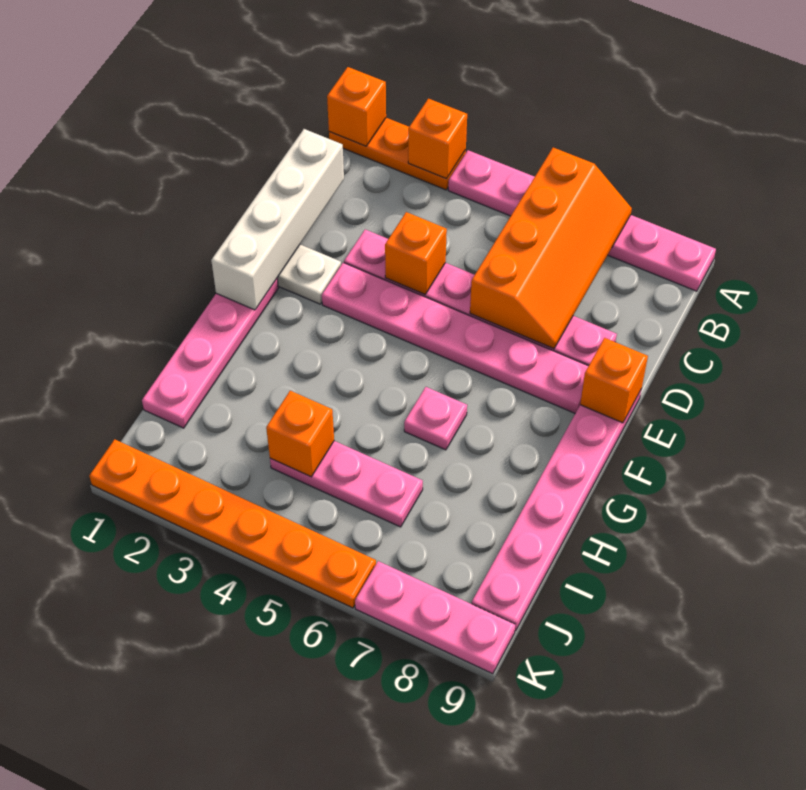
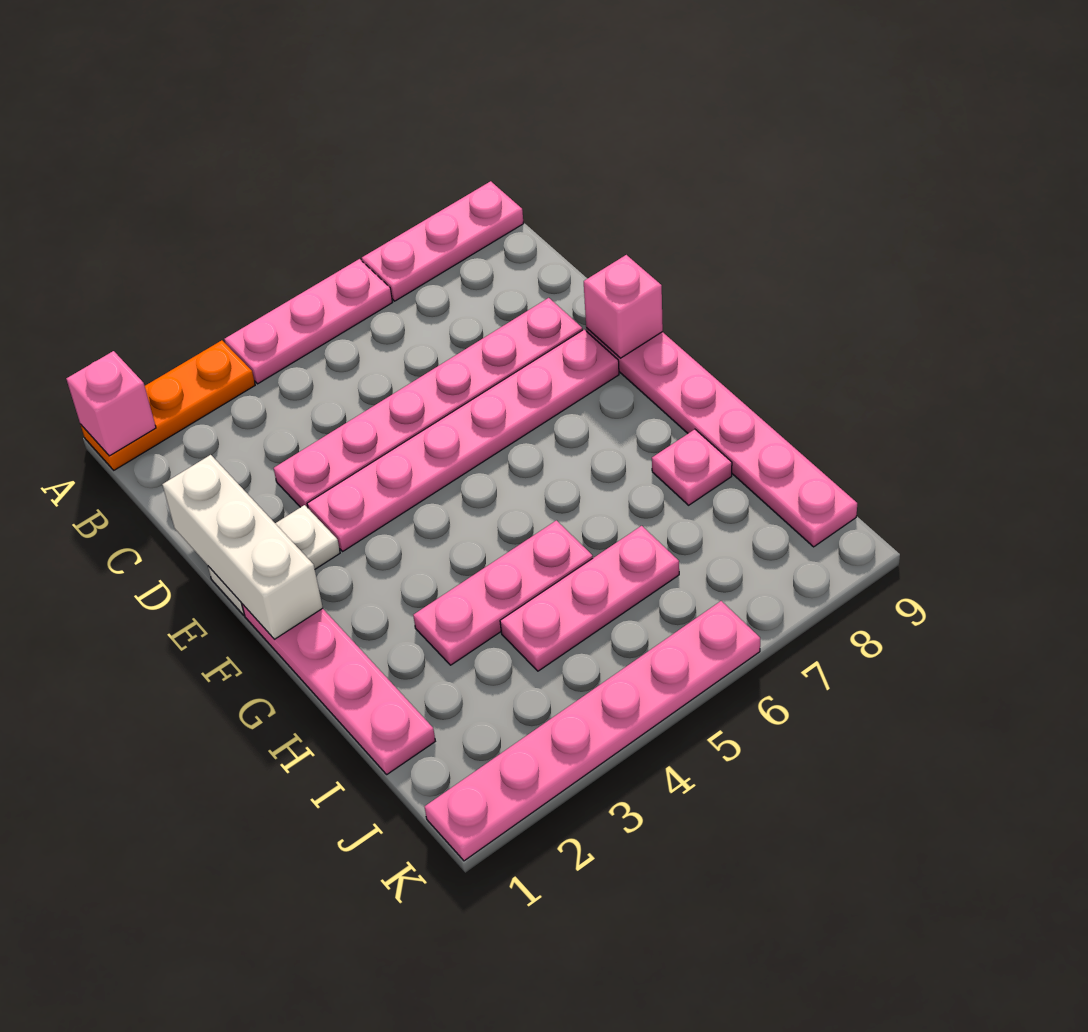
orange brick A1 level 2 -> pink brick A1 level 2
orange brick A3 level 2 -> none
orange slope A6:D7 level 2 top 6 -> none
white brick C1:F1 level 2 -> white brick D1:F1 level 2
orange brick D4 level 2 -> none
orange brick E9 level 2 -> pink brick E9 level 2
pink plate G6 level 1 -> pink plate H8 level 1
orange brick I4 level 2 -> none
orange plate K1:K6 level 1 -> pink plate K1:K6 level 1
pink plate K7:K9 level 1 -> pink plate H3:H5 level 1

